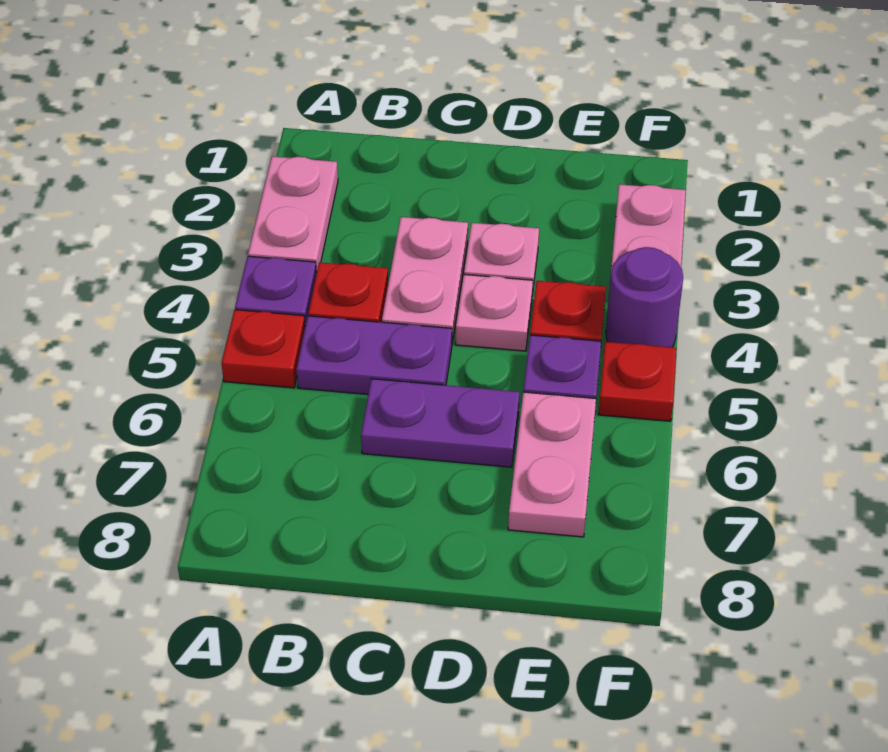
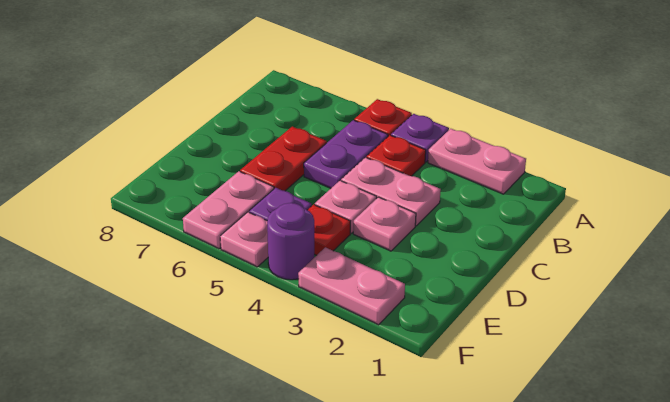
purple plate C6:D6 level 1 -> red plate C6:D6 level 1
pink plate E6:E7 level 1 -> pink plate E6:F6 level 1
red plate F5 level 1 -> pink plate F5 level 1

